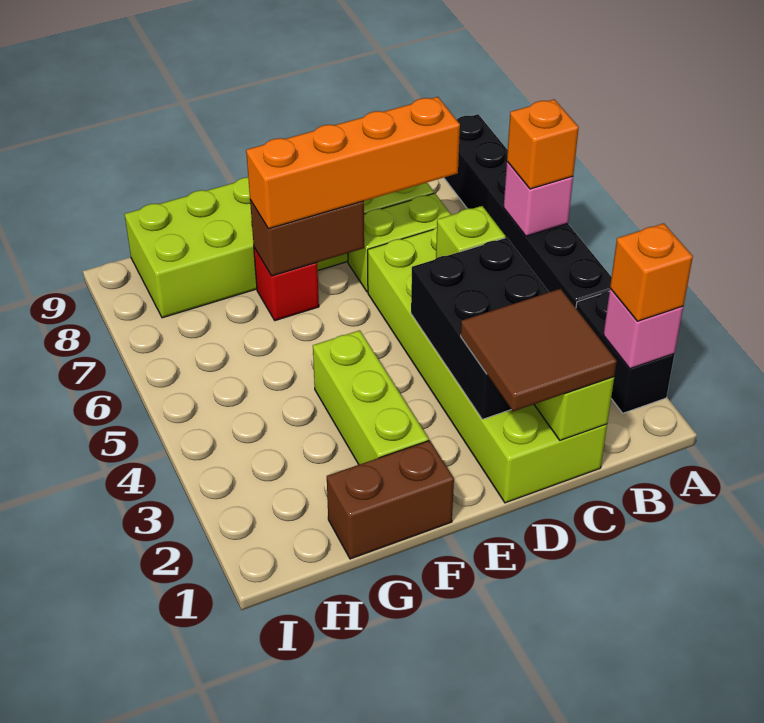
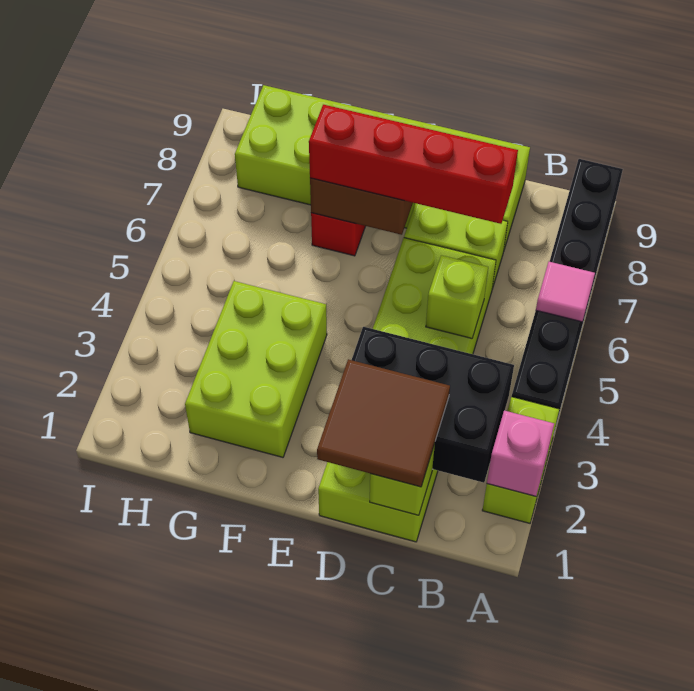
black brick A2:A3 level 1 -> lime brick A2:A3 level 1
orange brick A2 level 3 -> none
pink brick A6 level 2 -> pink tile A6 level 2
orange brick A6 level 3 -> none
black brick C2:D4 level 2 -> black brick B2:D3 level 2
orange brick C7:F7 level 3 -> red brick C7:F7 level 3
brown brick F1:G1 level 1 -> none
lime brick F2:F4 level 1 -> lime brick F2:G4 level 1

